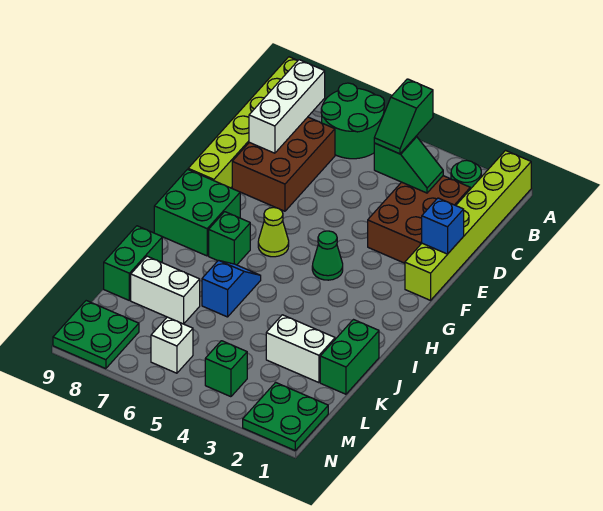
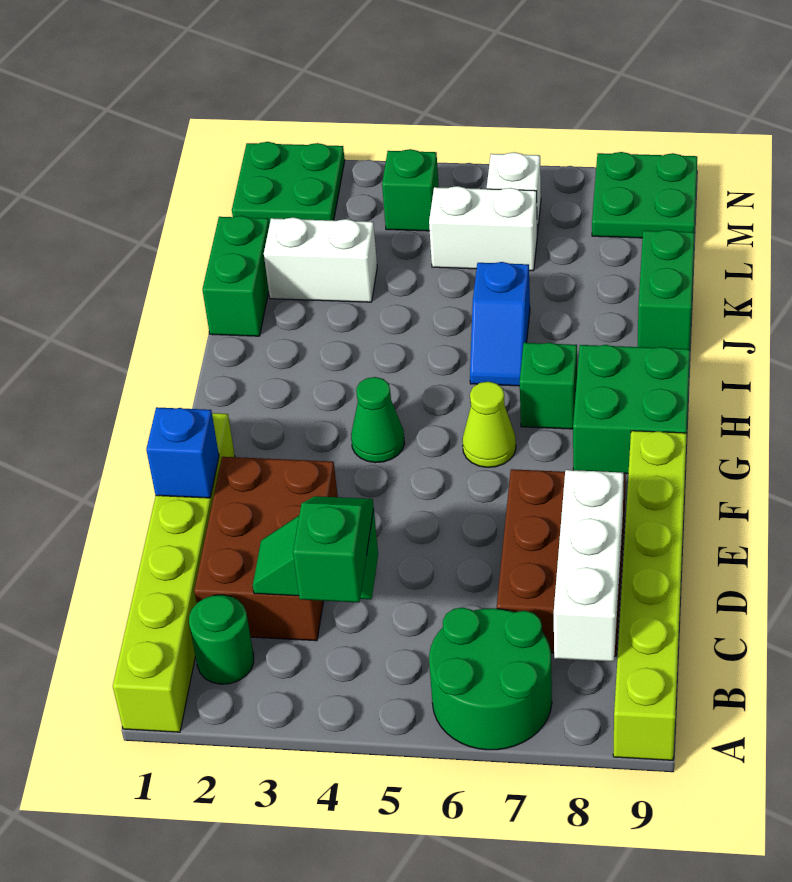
white brick K7:K8 level 1 -> white brick L5:L6 level 1

